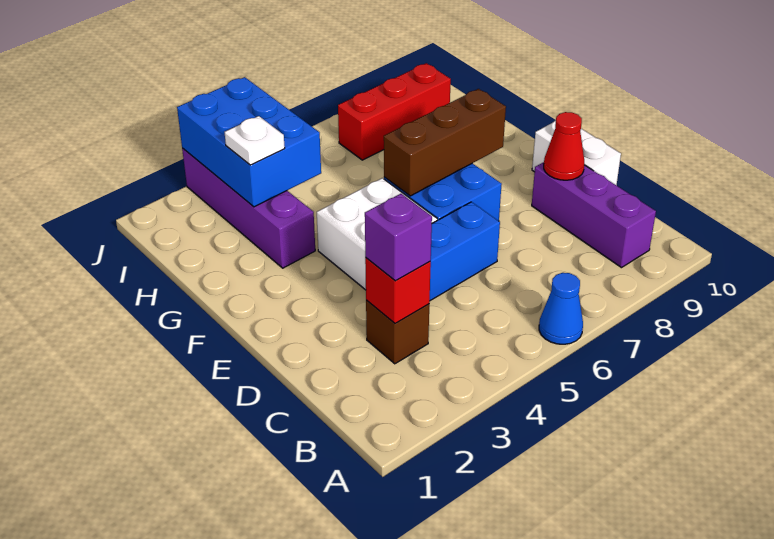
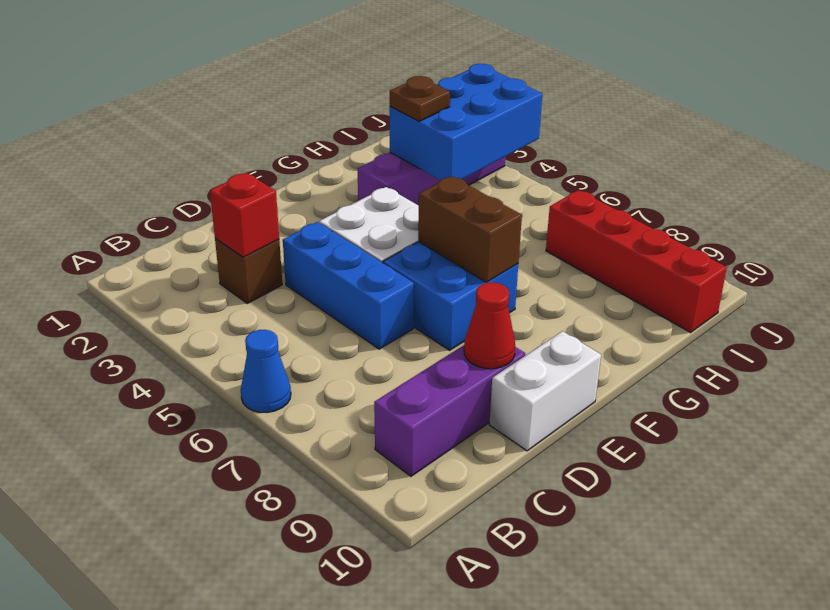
purple brick C3 level 3 -> none
brown brick F6:F8 level 2 -> brown brick F6:F7 level 2
white plate H3 level 3 -> brown plate H3 level 3
red brick I7:I9 level 1 -> red brick I7:I10 level 1

